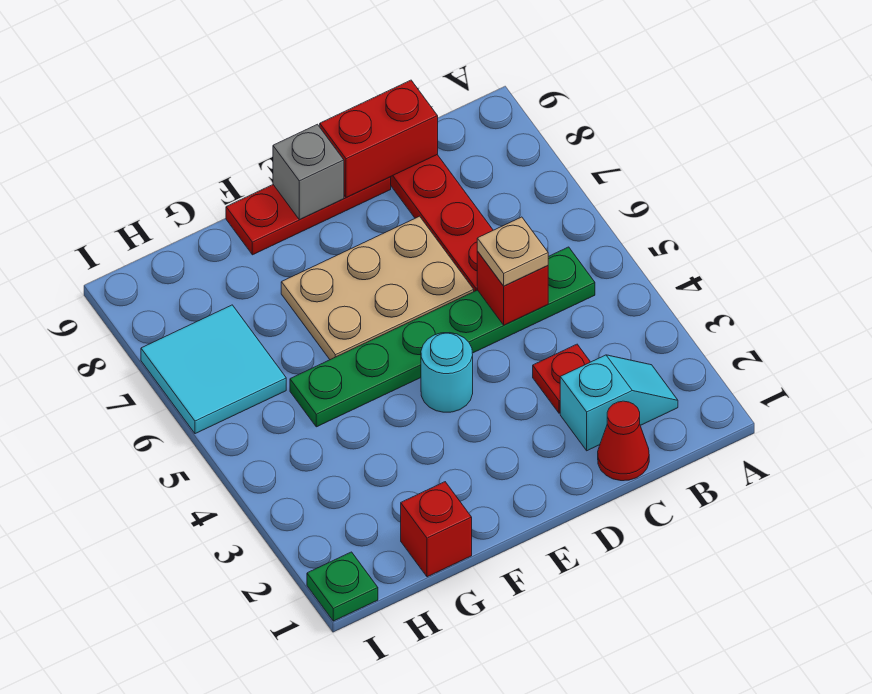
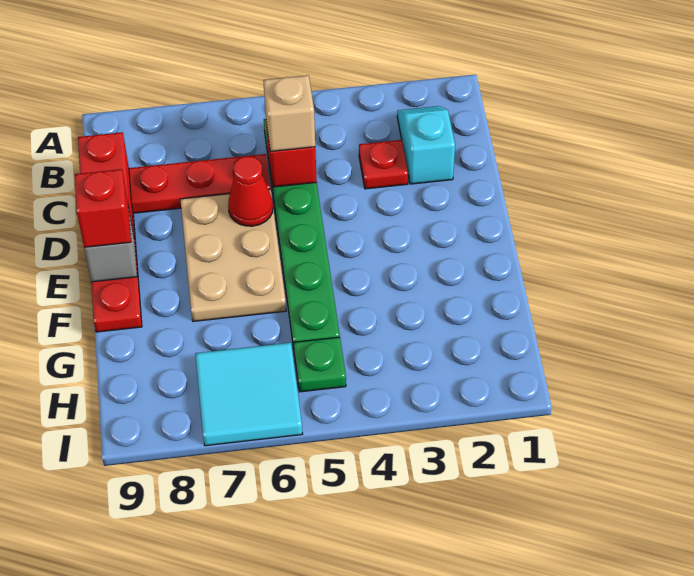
red cone C1 level 1 -> red cone D6 level 2
tan plate C5 level 3 -> tan brick C5 level 3
cyan round brick E4 level 1 -> none
red brick G1 level 1 -> red brick E9 level 3
green plate I1 level 1 -> green plate H5 level 1

